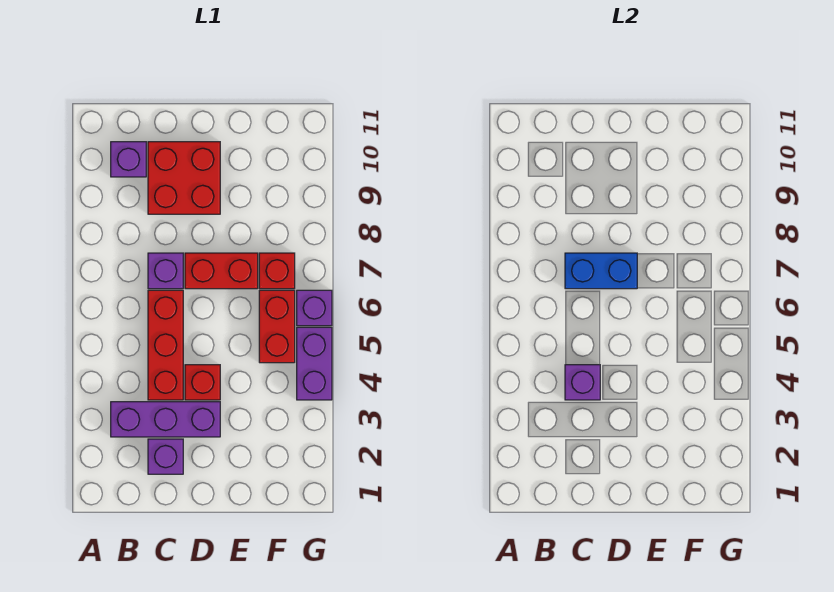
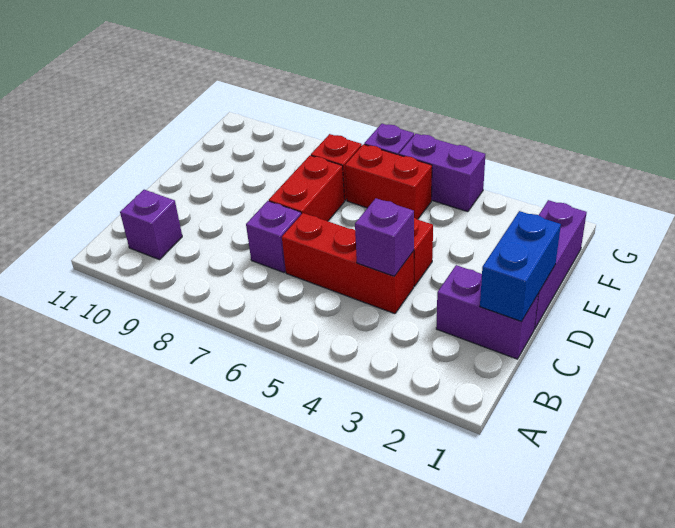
purple brick B3:D3 level 1 -> purple brick D1:F1 level 1
purple brick C2 level 1 -> purple brick C1:C2 level 1
blue brick C7:D7 level 2 -> blue brick C1:D1 level 2
red brick C9:D10 level 1 -> none

